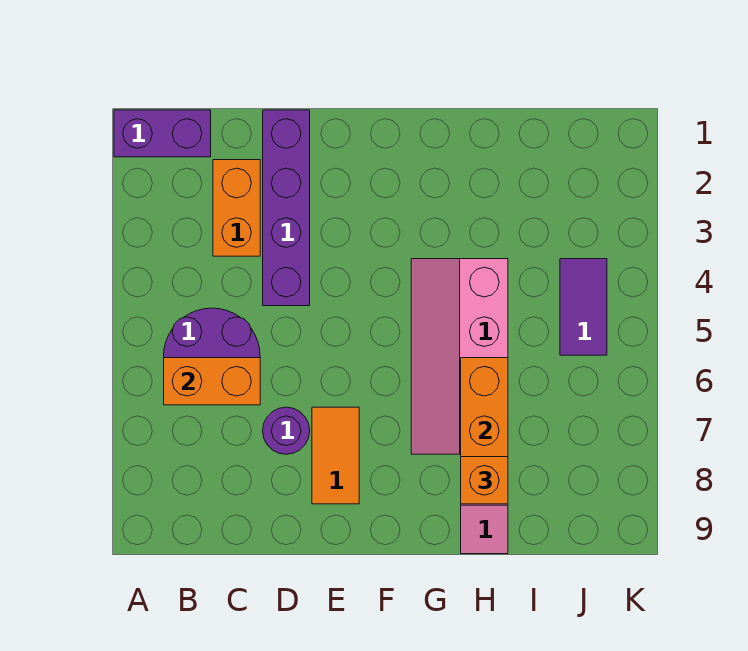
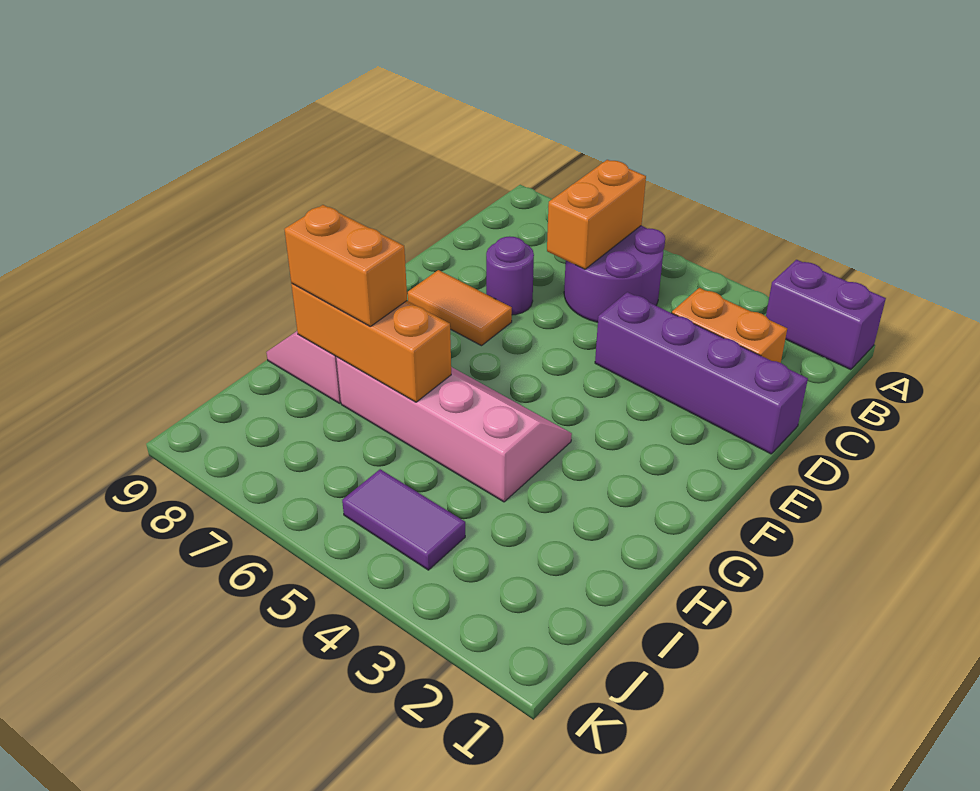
purple brick A1:B1 level 1 -> purple brick A1:A2 level 1
orange brick H8 level 3 -> orange brick H7:H8 level 3

